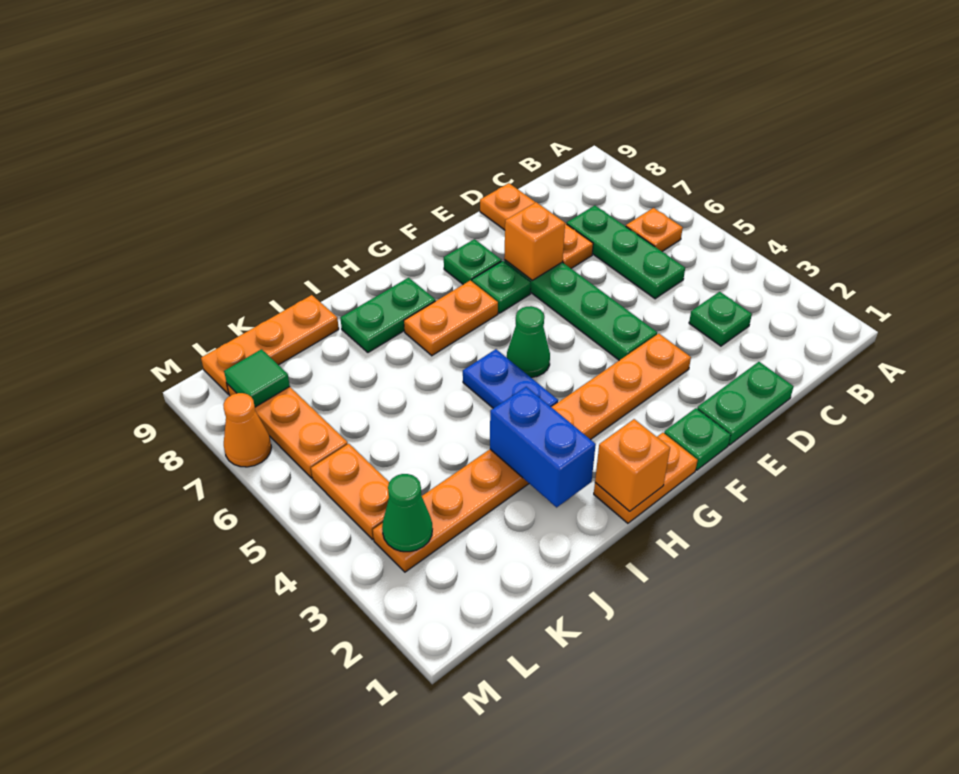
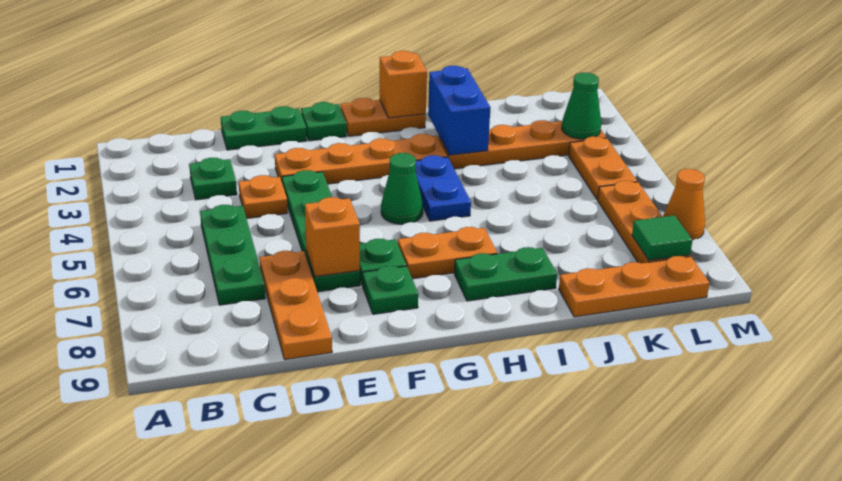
orange plate B6 level 1 -> orange plate D4 level 1

